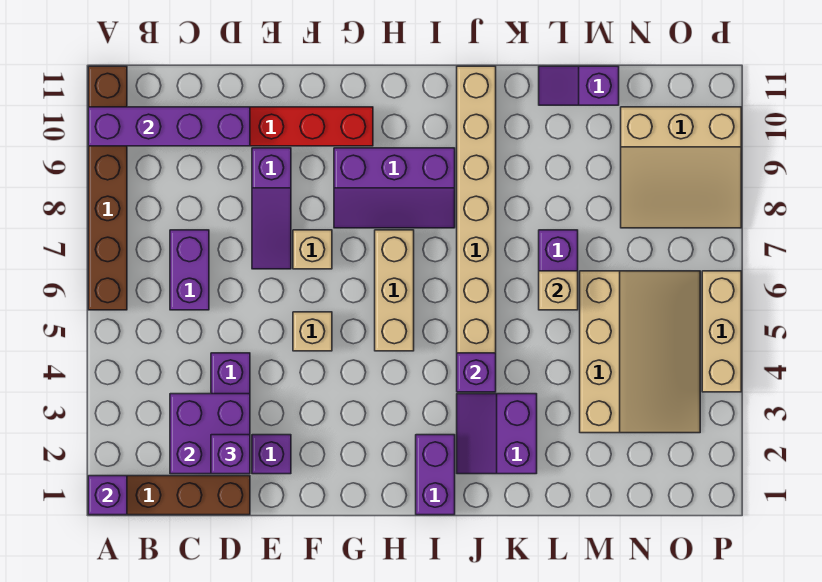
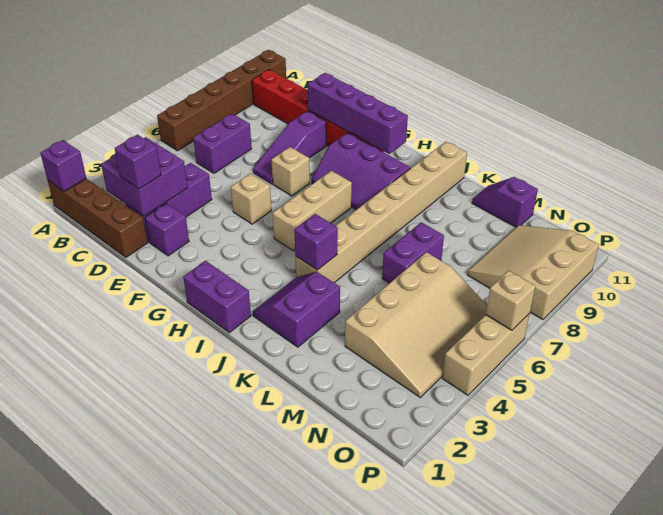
purple brick A10:D10 level 2 -> purple brick E10:H10 level 2
purple brick I1:I2 level 1 -> purple brick H1:I1 level 1
tan brick L6 level 2 -> tan brick P6 level 2
tan slope N8:P10 level 1 top 10 -> tan slope N8:P10 level 1 top P

